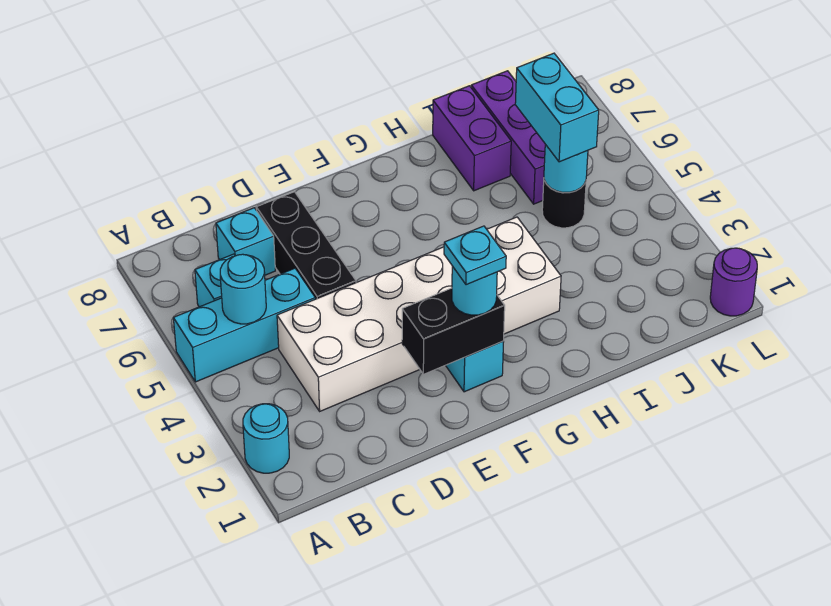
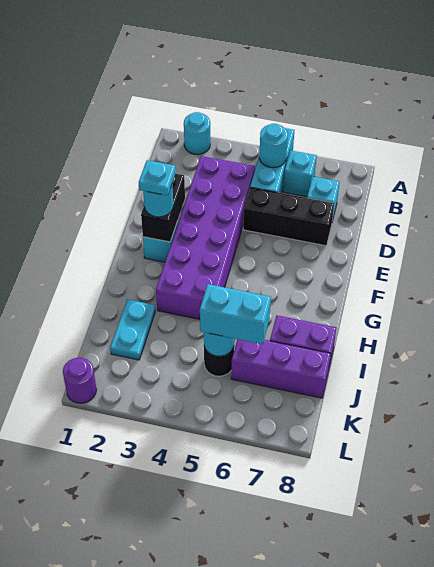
white brick C3:H4 level 1 -> purple brick C3:H4 level 1
none -> cyan plate I2:J2 level 1

